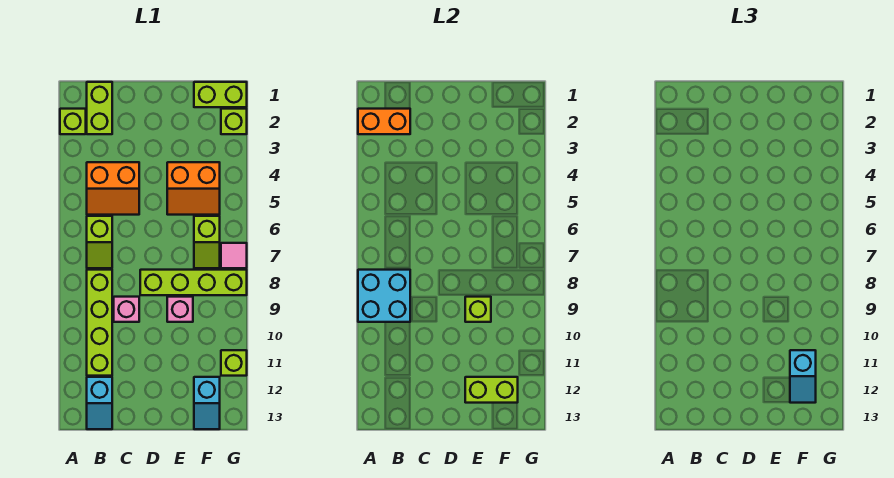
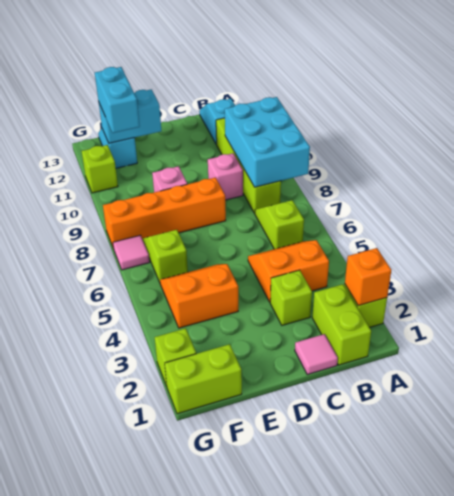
orange brick A2:B2 level 2 -> orange brick A2 level 2
cyan brick A8:B9 level 2 -> cyan brick A8:B10 level 2
none -> pink tile C1 level 1
lime brick D8:G8 level 1 -> orange brick D8:G8 level 1
lime brick E9 level 2 -> lime brick C3 level 1
lime brick E12:F12 level 2 -> cyan brick E12:F12 level 2
cyan slope F11:F12 level 3 top 11 -> cyan brick F11:F12 level 3

